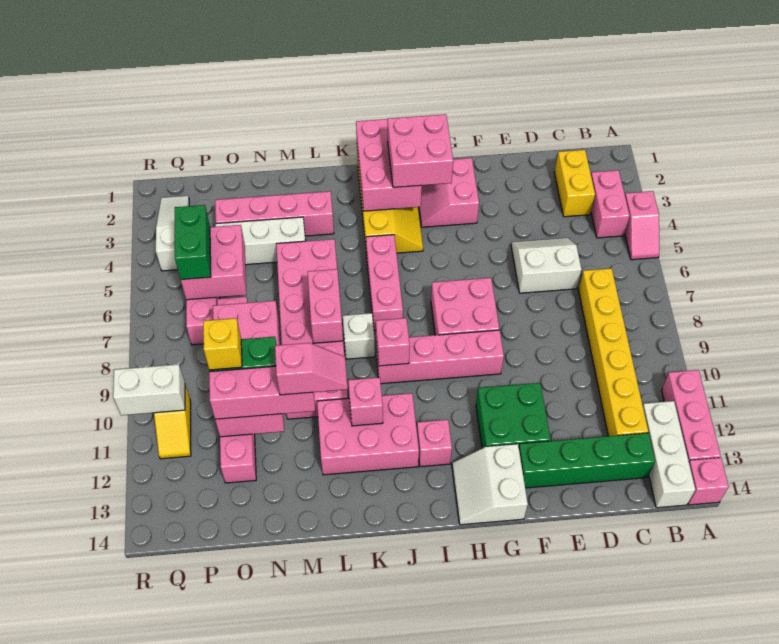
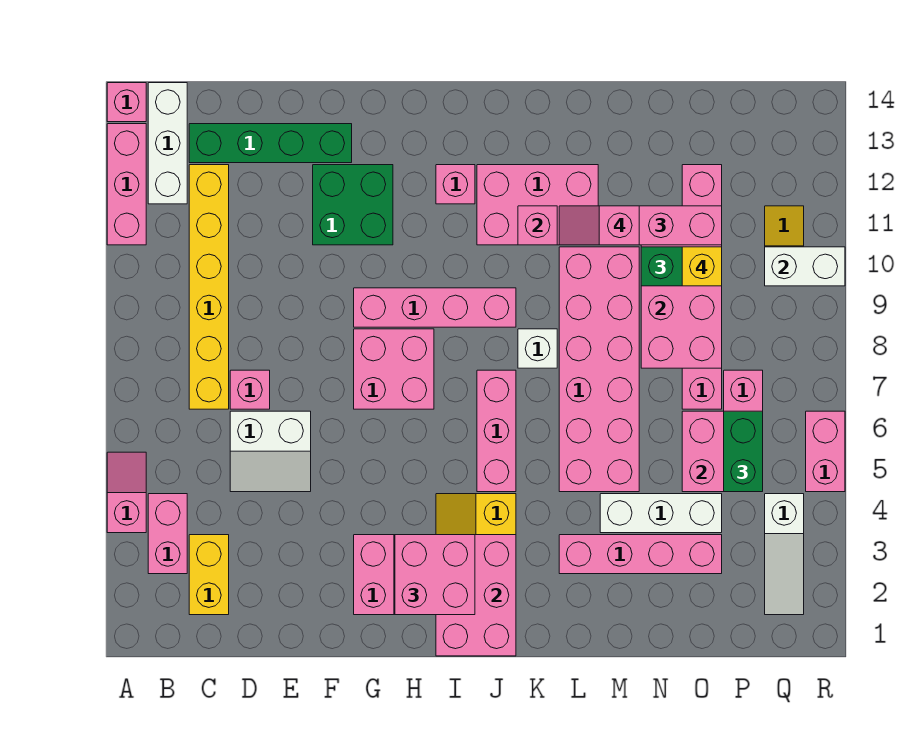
white slope G13:H14 level 1 top G -> none
pink brick J9 level 2 -> pink brick D7 level 1
pink brick L7:L8 level 2 -> pink brick R5:R6 level 1

